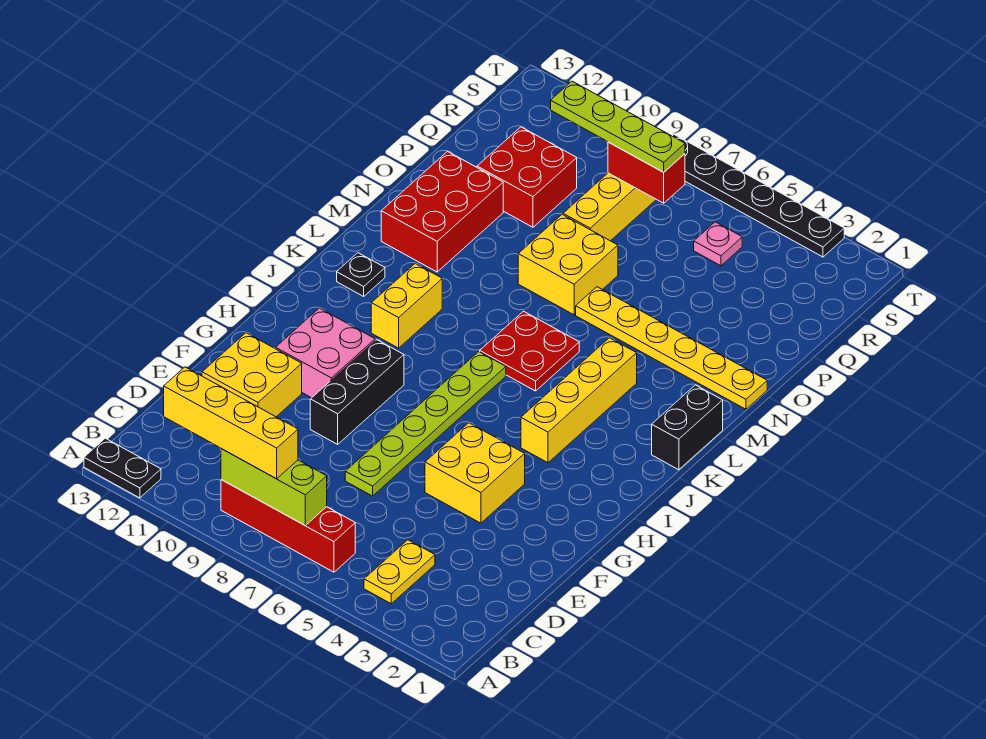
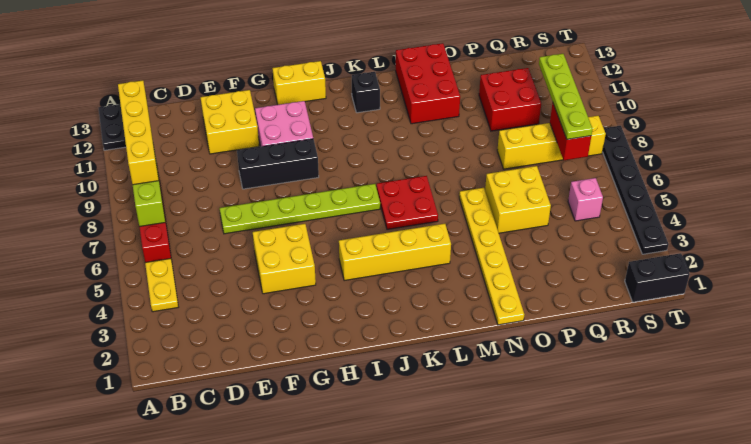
yellow plate B4:C4 level 1 -> yellow plate B4:B5 level 1
yellow brick J10:K10 level 1 -> yellow brick H13:I13 level 1
black brick K1:L1 level 1 -> black brick S1:T1 level 1
black plate K12 level 1 -> black brick K12 level 1
red brick M11:O12 level 1 -> red brick M11:N13 level 1
yellow brick N7:O8 level 1 -> yellow brick O5:P6 level 1
pink plate R5 level 1 -> pink brick R5 level 1

